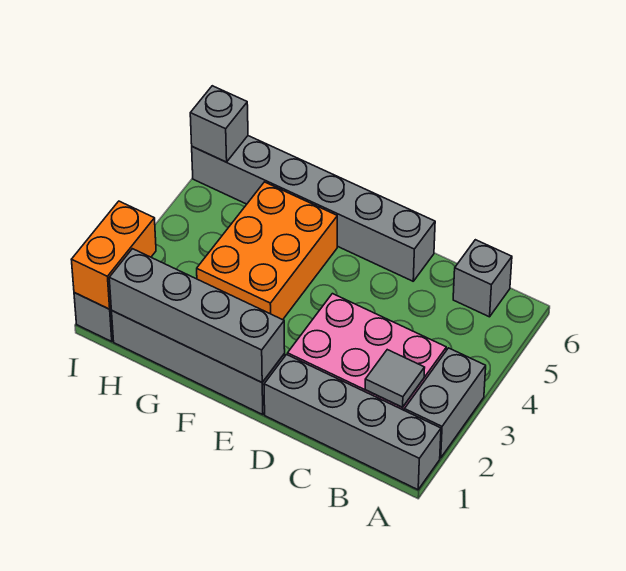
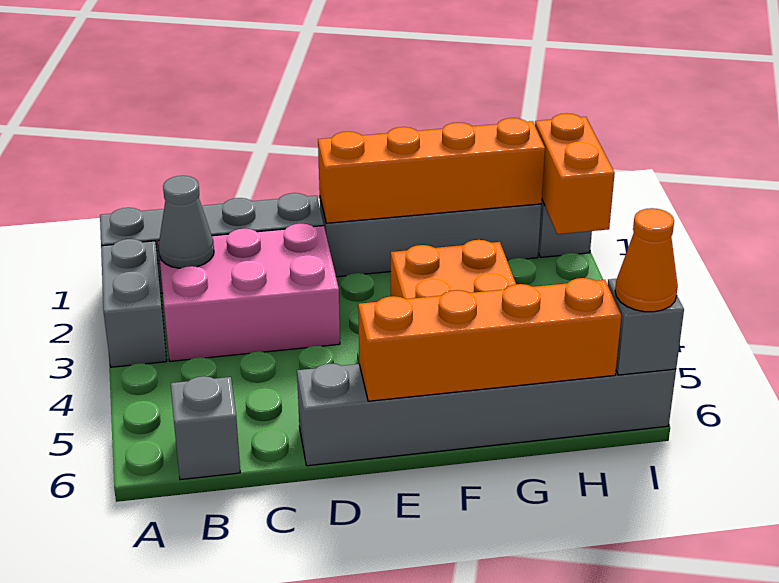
grey tile B2 level 2 -> grey cone B2 level 2
grey brick E1:H1 level 2 -> orange brick E1:H1 level 2
none -> orange brick E6:H6 level 2
none -> orange cone I6 level 3

